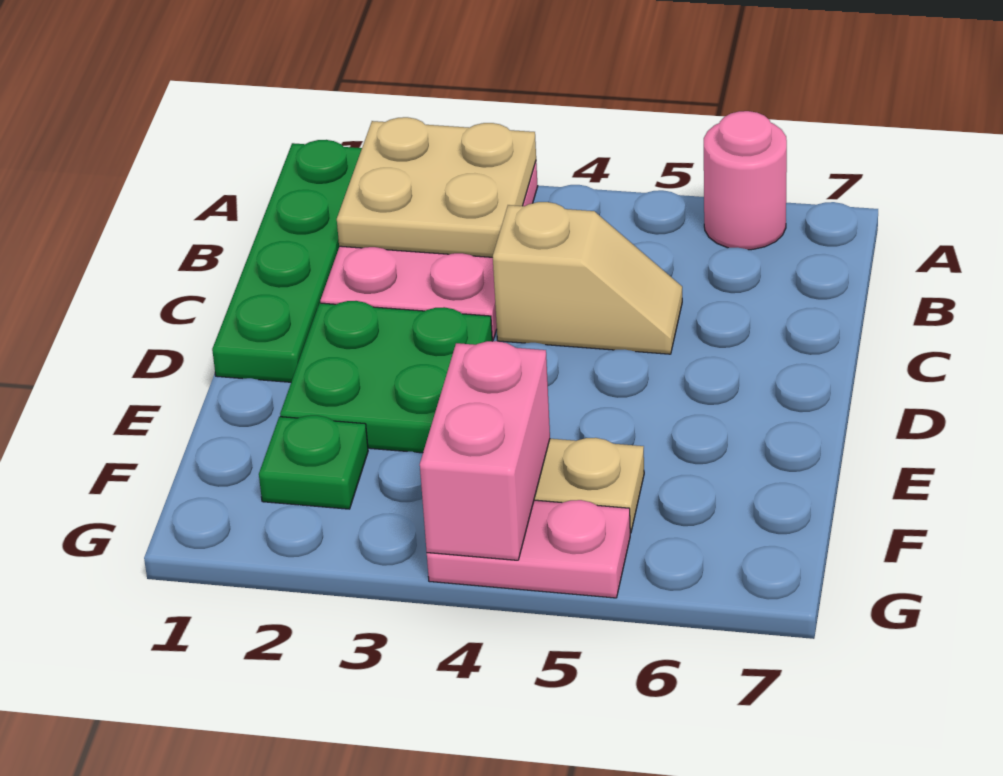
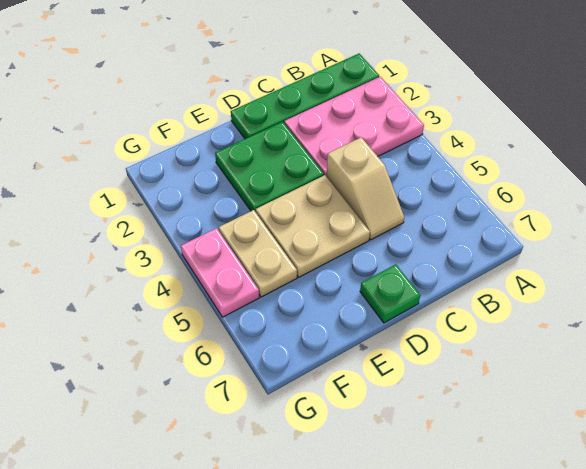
tan plate A2:B3 level 2 -> tan plate D4:E5 level 1
pink round brick A6 level 1 -> none
green plate F2 level 1 -> green plate D7 level 1
pink brick F4:G4 level 2 -> none

